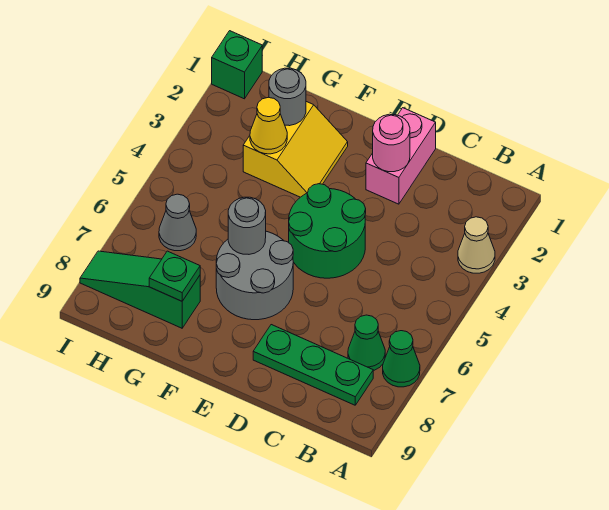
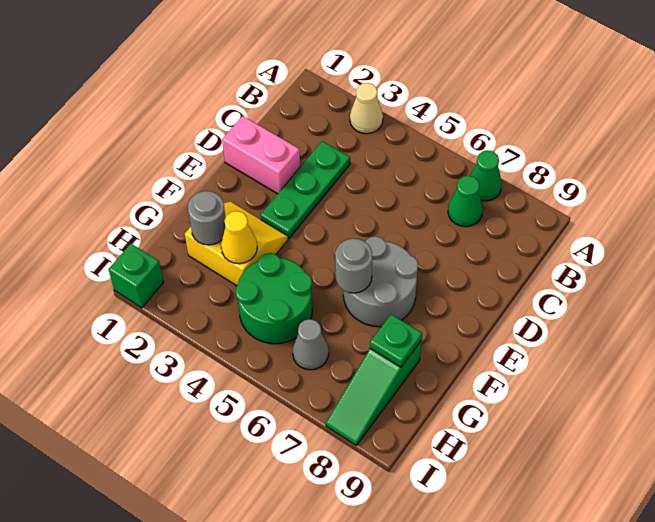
green plate B8:D8 level 1 -> green plate C3:E3 level 1
pink round brick D2 level 2 -> none
green round brick D4:E5 level 1 -> green round brick G4:H5 level 1

